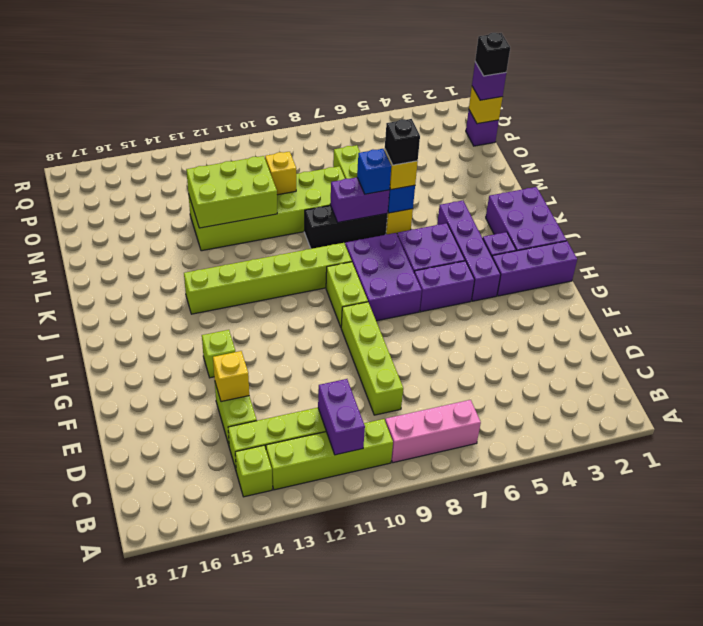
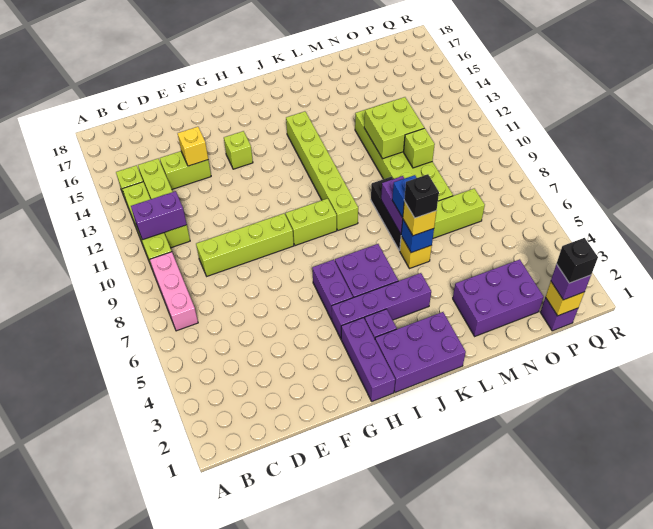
purple brick H7:J8 level 1 -> purple brick M2:O3 level 1
lime brick M11:N13 level 2 -> lime brick M11:N12 level 2
yellow brick N10 level 2 -> lime brick N10 level 2

